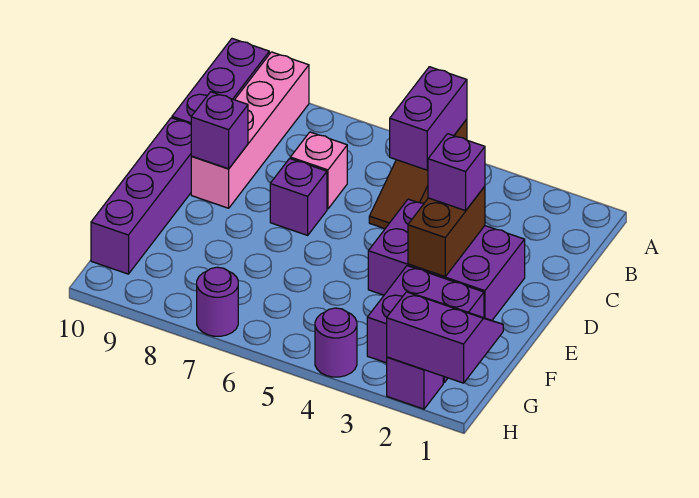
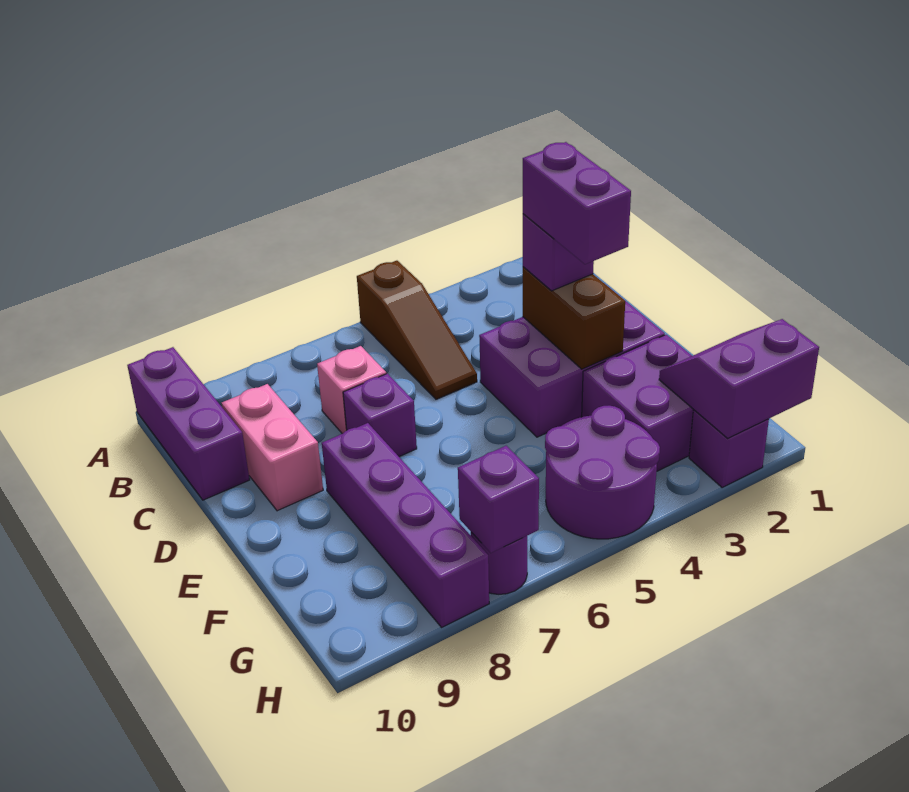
purple brick A5:B5 level 2 -> purple brick D3:E3 level 4
pink brick A9:D9 level 1 -> pink brick C9:D9 level 1
purple brick D9 level 2 -> purple brick H7 level 2
purple brick D10:G10 level 1 -> purple brick E8:H8 level 1
purple round brick H4 level 1 -> purple round brick G4:H5 level 1

